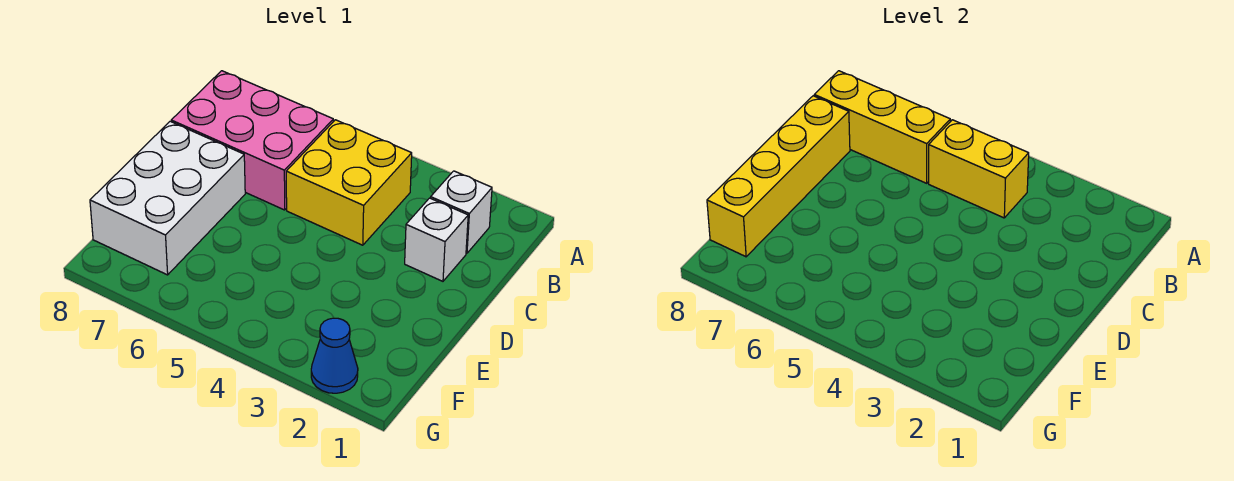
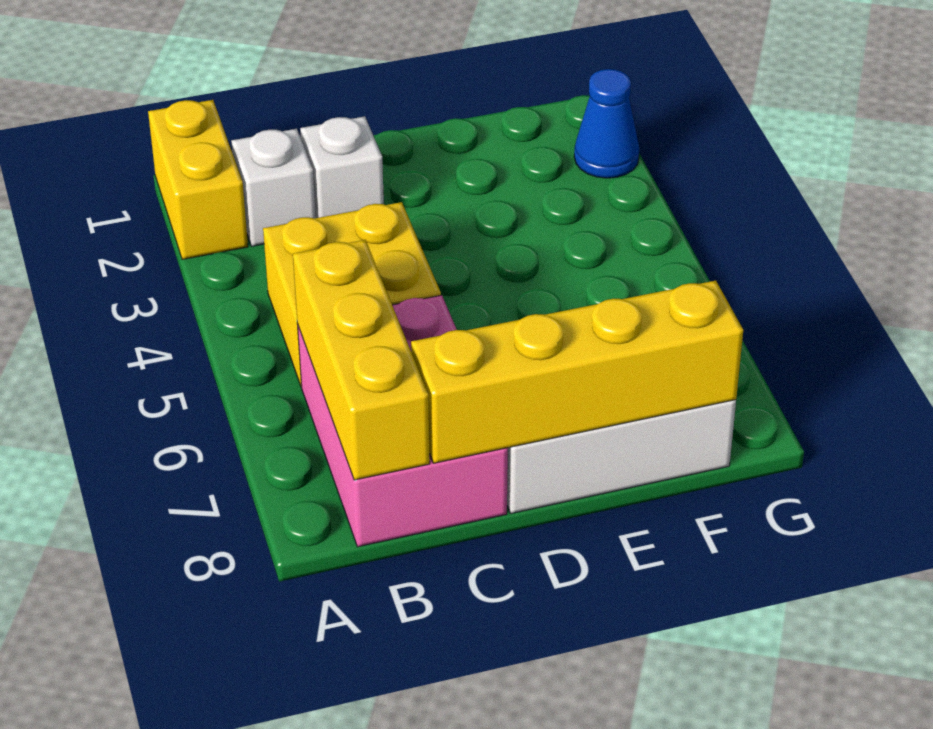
yellow brick B4:B5 level 2 -> yellow brick A1:A2 level 1

